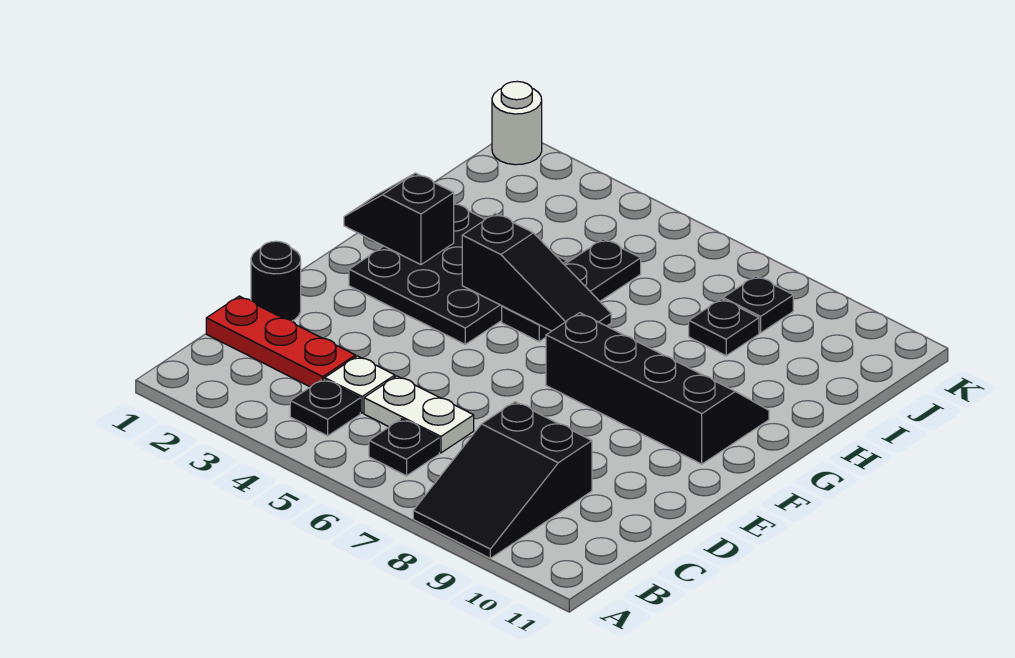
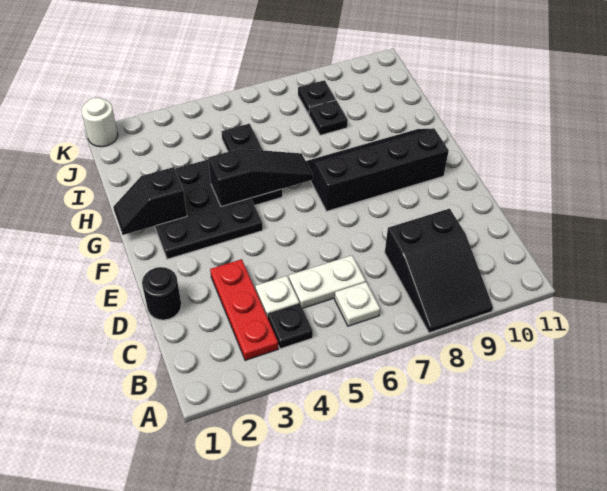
black plate B6 level 1 -> white plate B6 level 1
red plate C1:C3 level 1 -> red plate B3:D3 level 1

